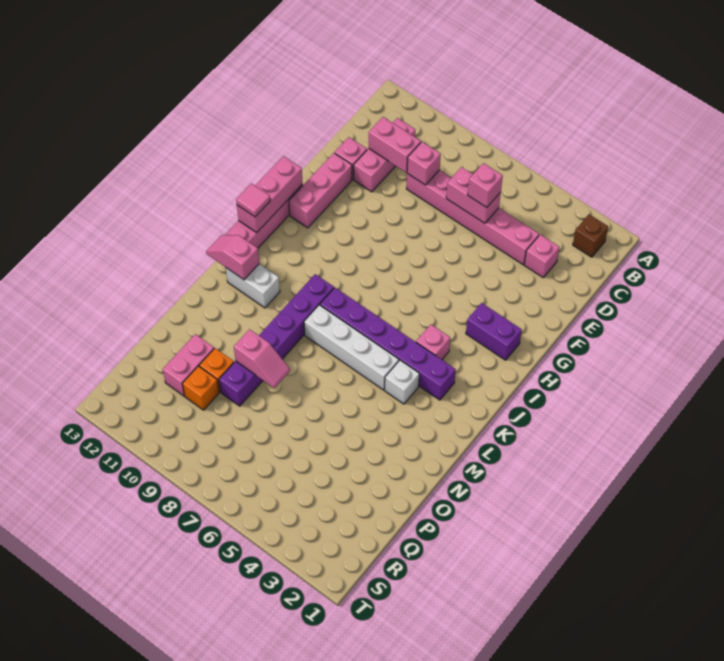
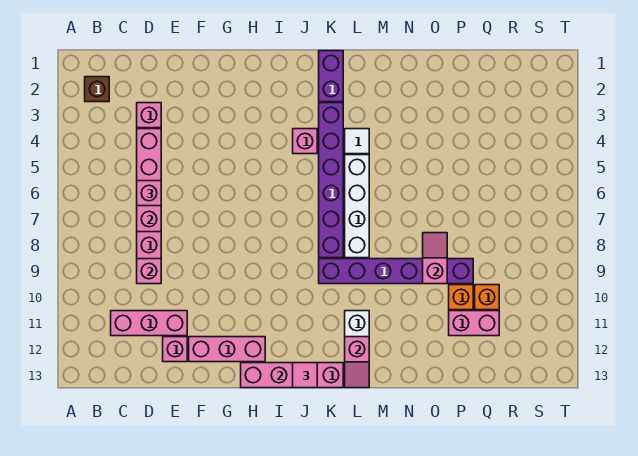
pink brick D10:D11 level 2 -> none
purple brick H2:H3 level 1 -> purple brick K1:K2 level 1
white brick L4 level 1 -> white tile L4 level 1

